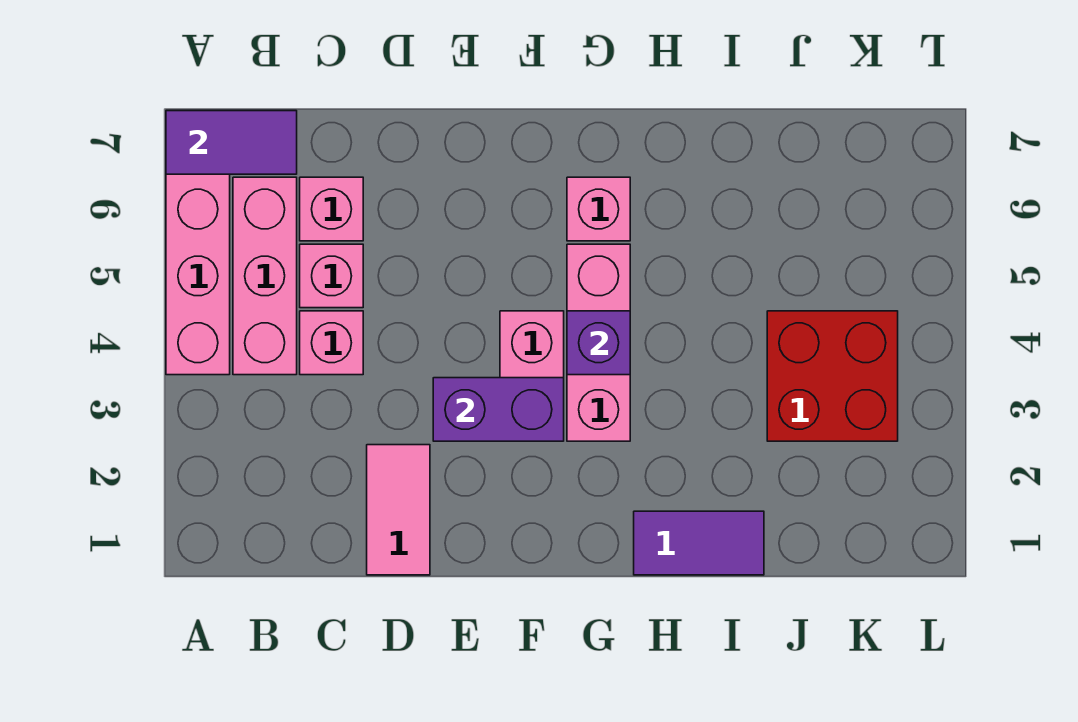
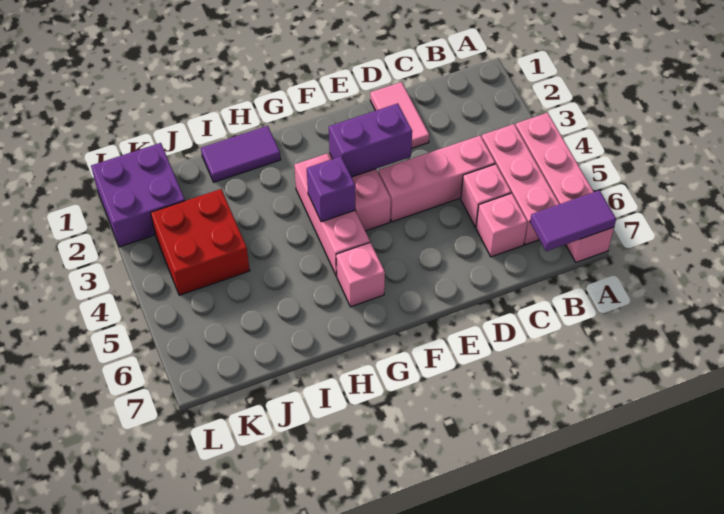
pink brick C4 level 1 -> pink brick C4:E4 level 1
none -> purple brick K1:L2 level 1

